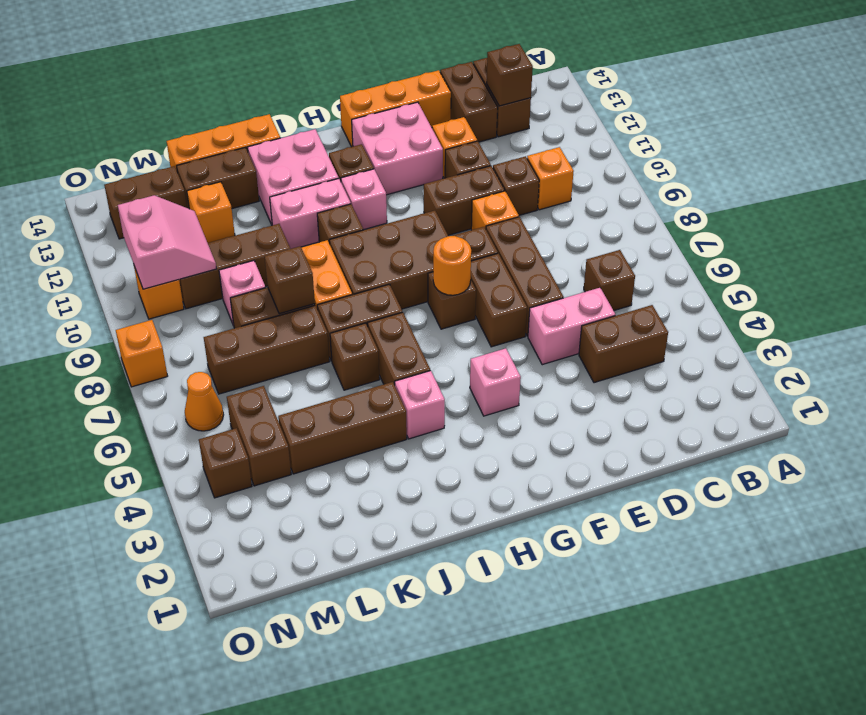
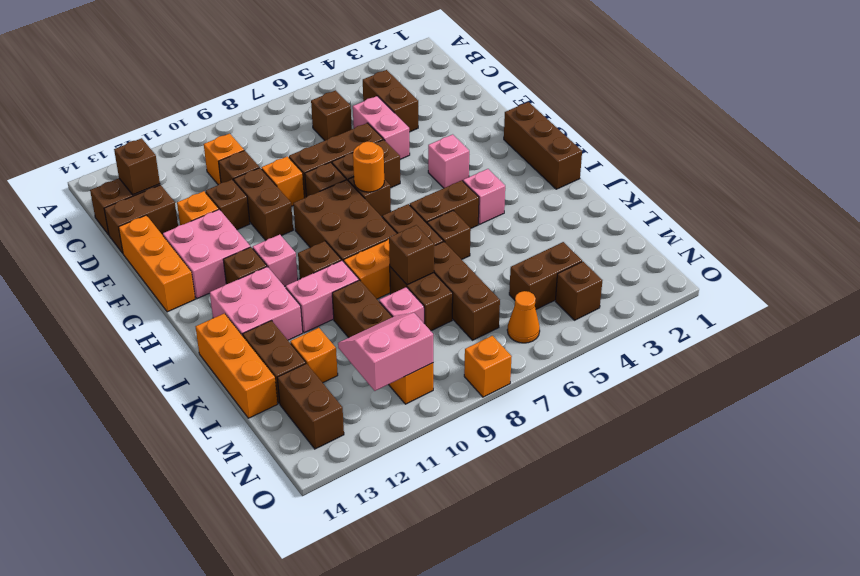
pink brick I11:J11 level 1 -> pink brick J10:J11 level 1
brown brick J4:L4 level 1 -> brown brick G1:I1 level 1

